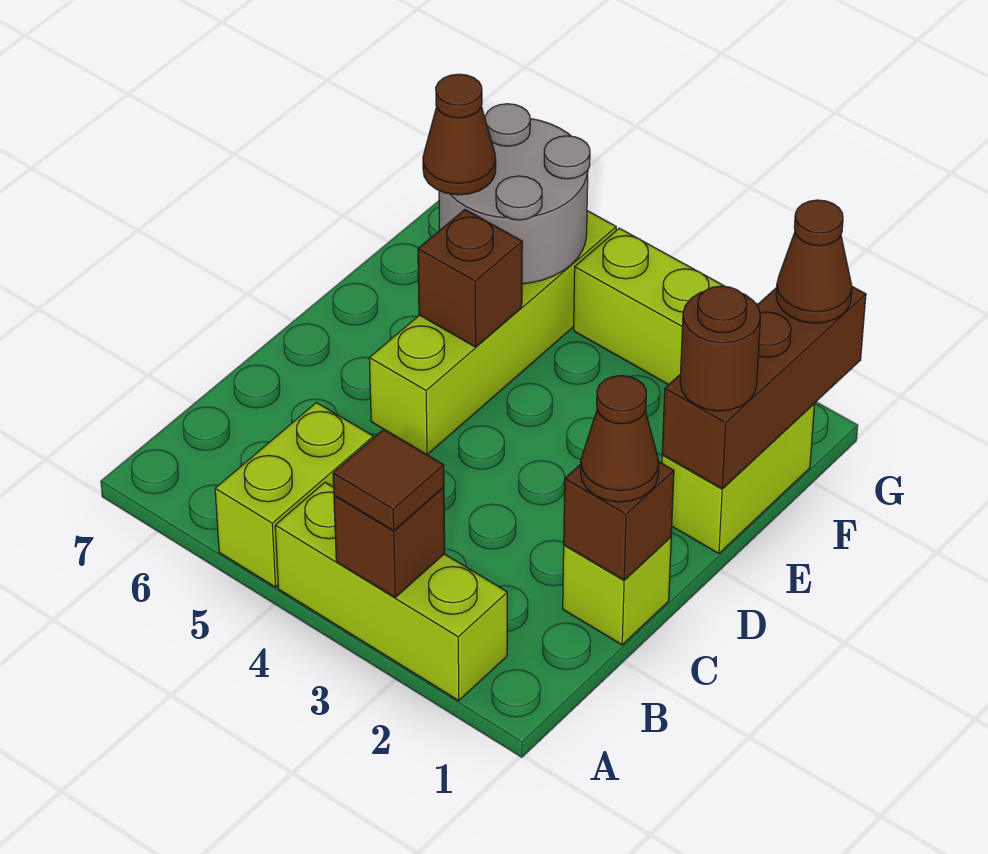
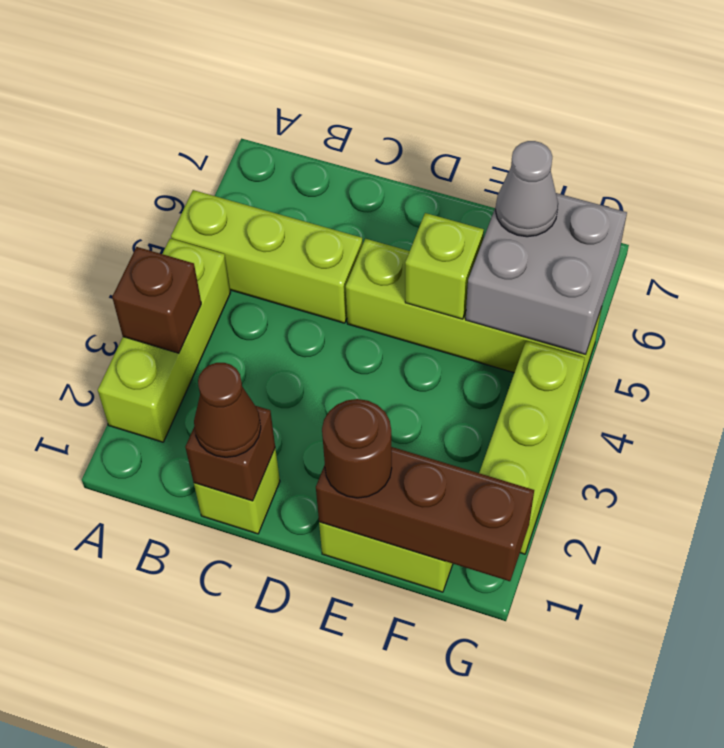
brown tile A3 level 3 -> none
lime brick A5:B5 level 1 -> lime brick A5:C5 level 1
brown brick E5 level 2 -> lime brick E5 level 2
grey round brick F5:G6 level 2 -> grey brick F5:G6 level 2
brown cone F6 level 3 -> grey cone F6 level 3
brown cone G1 level 3 -> none

